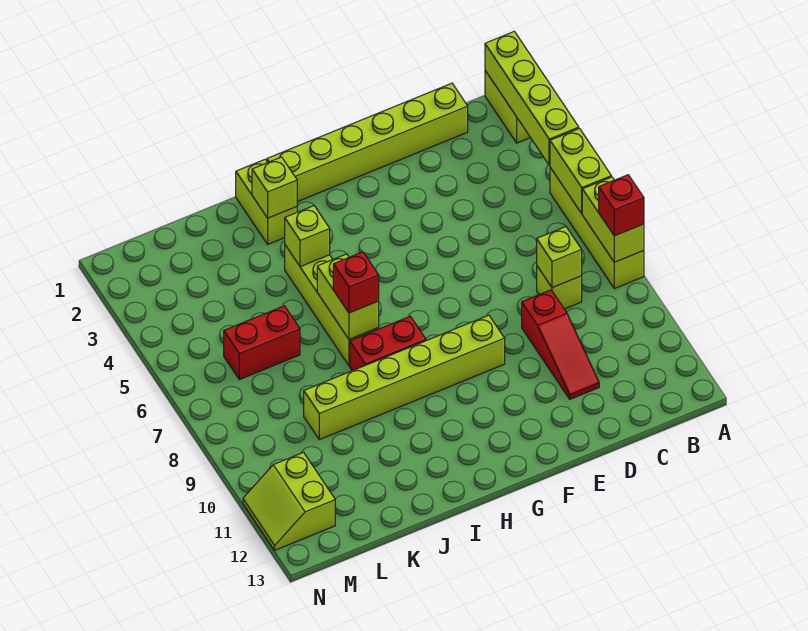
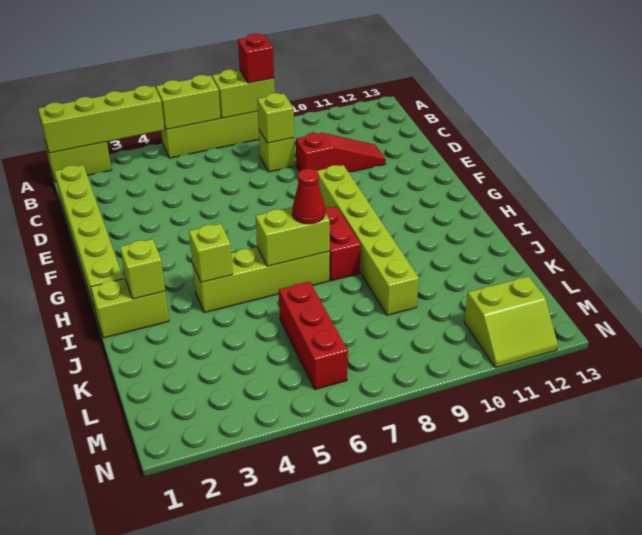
red brick I7 level 3 -> red cone I7 level 3
red brick K6:L6 level 1 -> red brick K6:M6 level 1

